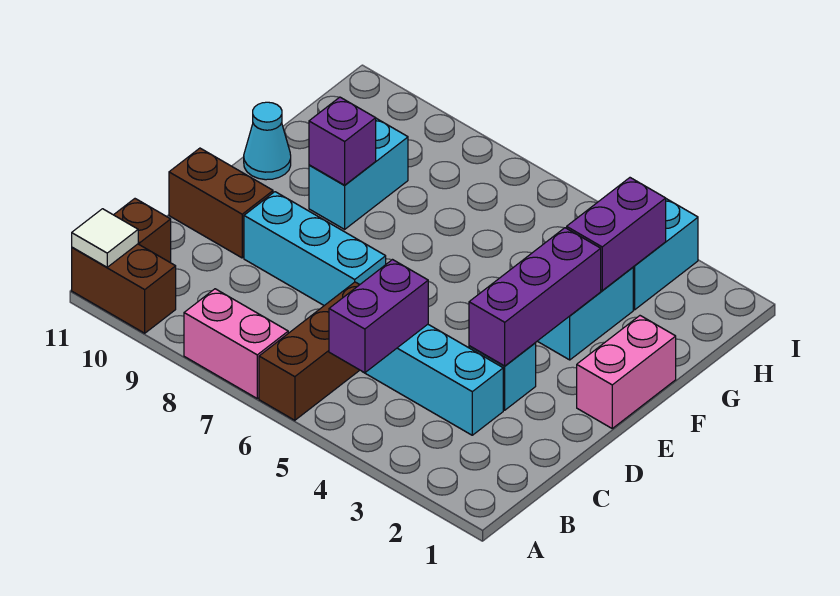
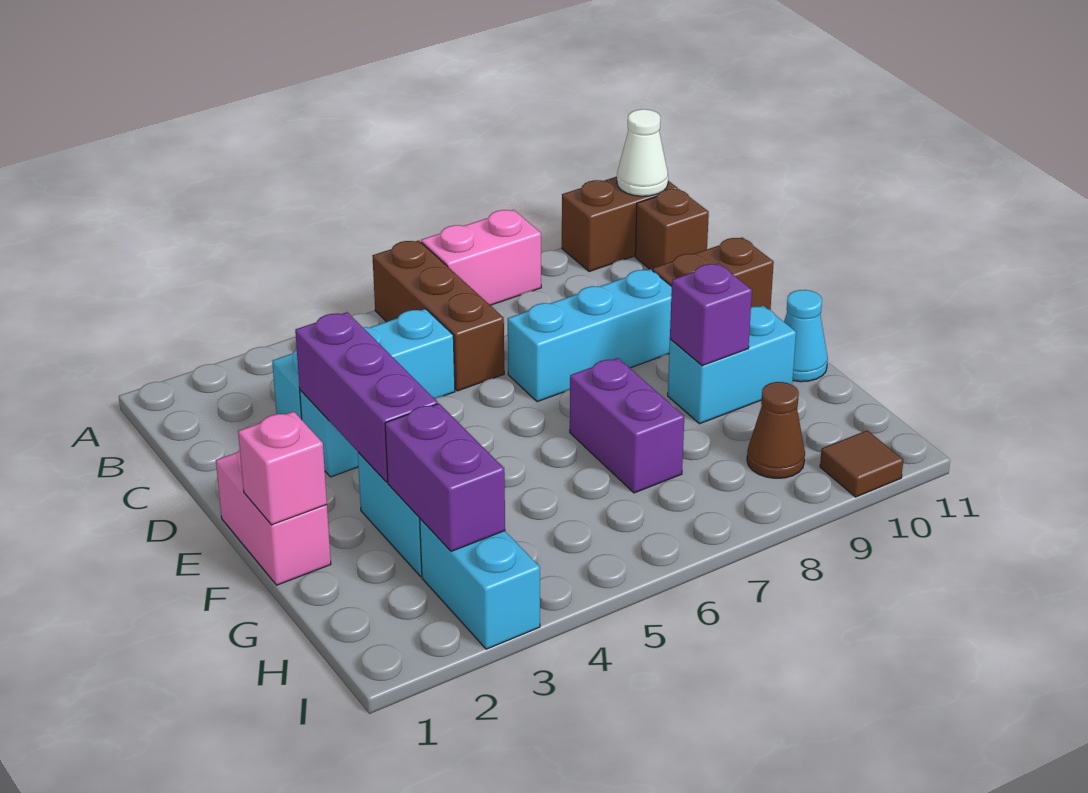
white tile A11 level 2 -> white cone A11 level 2
purple brick B5:C5 level 2 -> purple brick F7:G7 level 1
none -> pink brick F1 level 2
cyan brick F9:G9 level 1 -> cyan brick F9:F10 level 1
none -> brown cone H9 level 1
none -> brown tile I10 level 1

